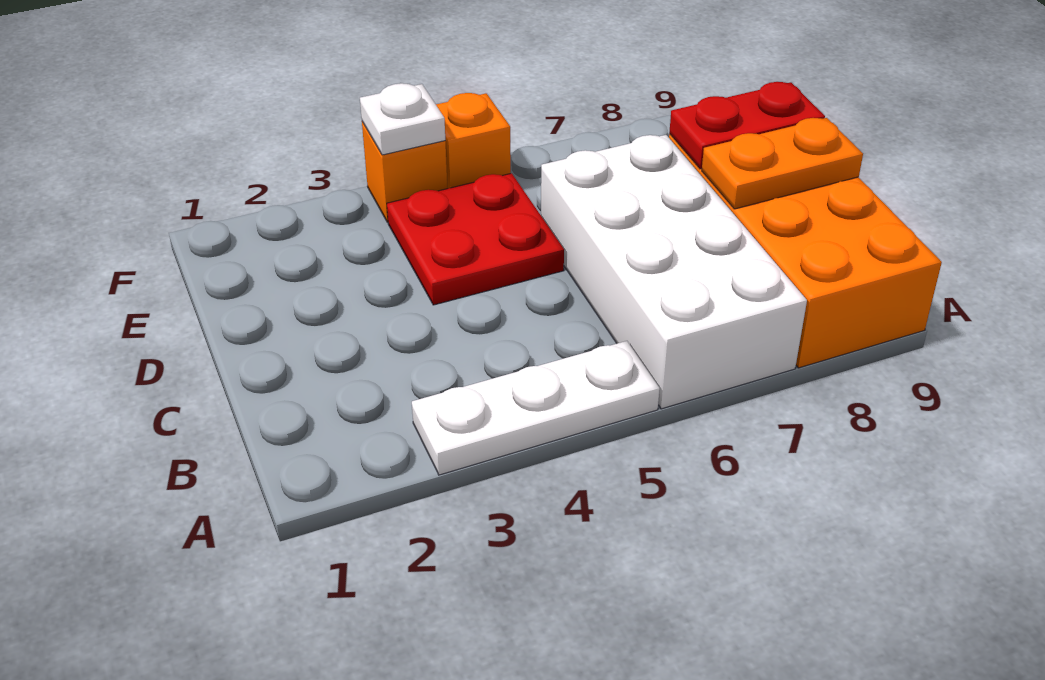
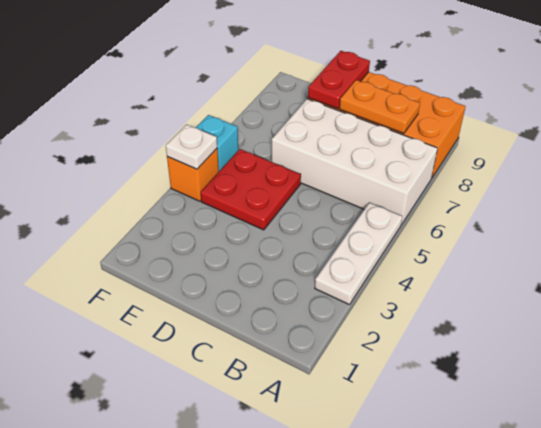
orange plate C8:C9 level 2 -> orange plate B8:C8 level 2
orange brick F5 level 1 -> cyan brick F5 level 1

